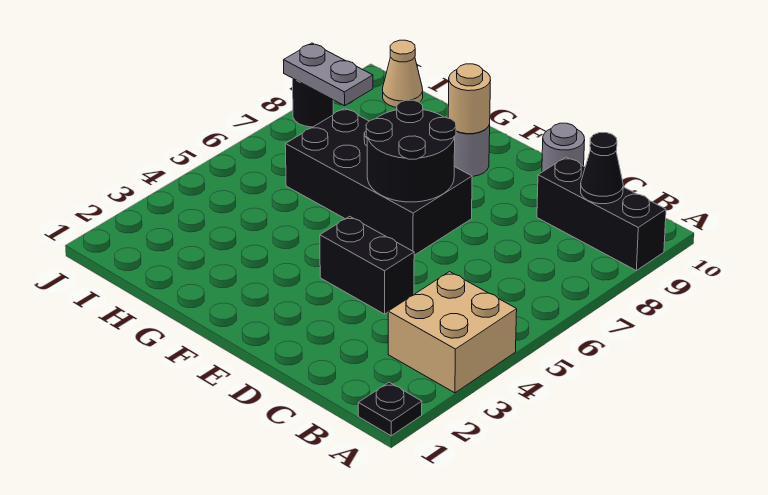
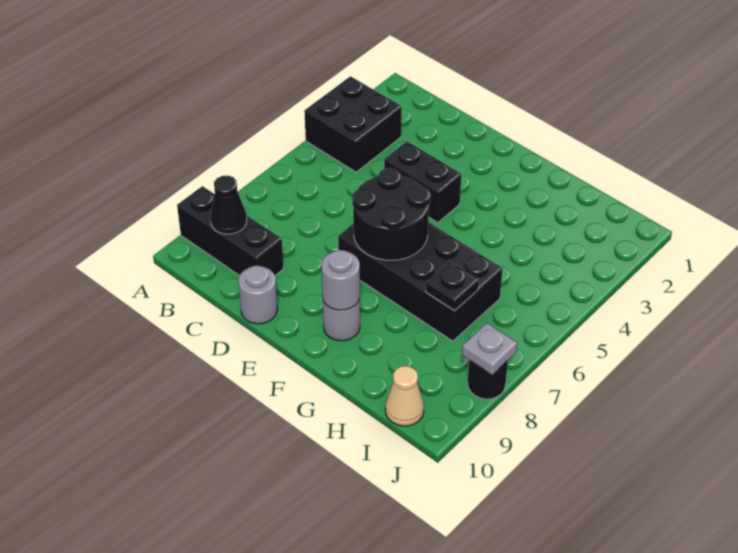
black plate A1 level 1 -> black plate H7 level 2
tan brick A3:B4 level 1 -> black brick A3:B4 level 1
tan round brick F9 level 2 -> grey round brick F9 level 2
grey plate I8:J8 level 2 -> grey plate J8 level 2

